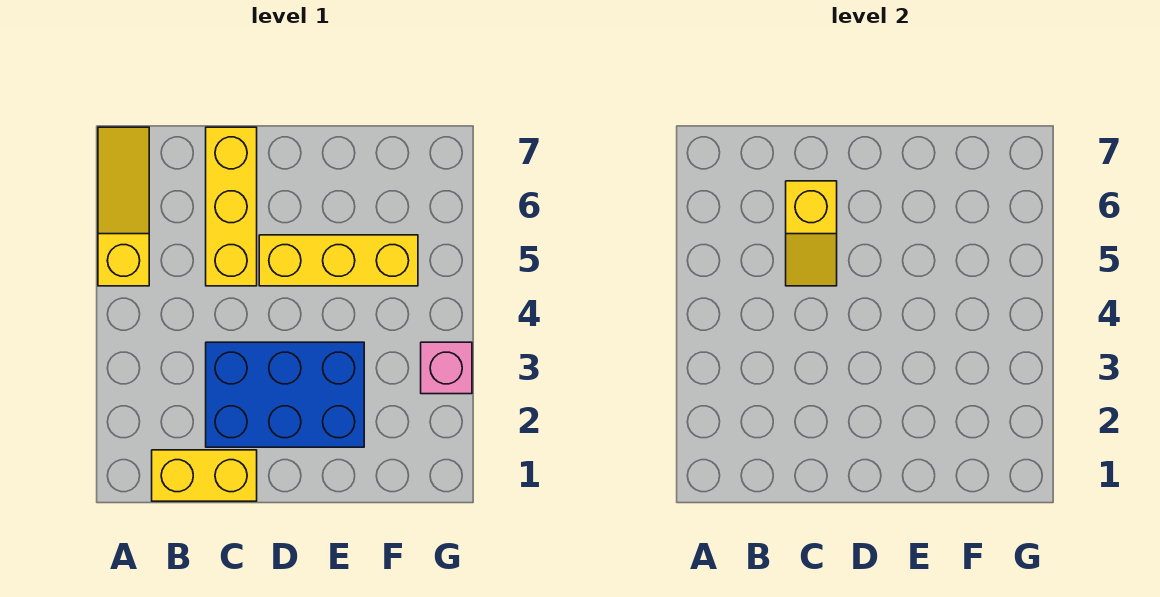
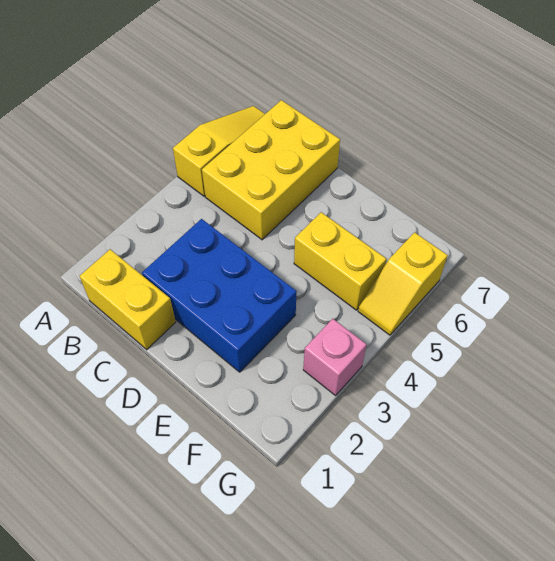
yellow brick C5:C7 level 1 -> yellow brick B5:C7 level 1
yellow slope C5:C6 level 2 top 6 -> yellow slope G5:G6 level 1 top 6
yellow brick D5:F5 level 1 -> yellow brick E5:F5 level 1

